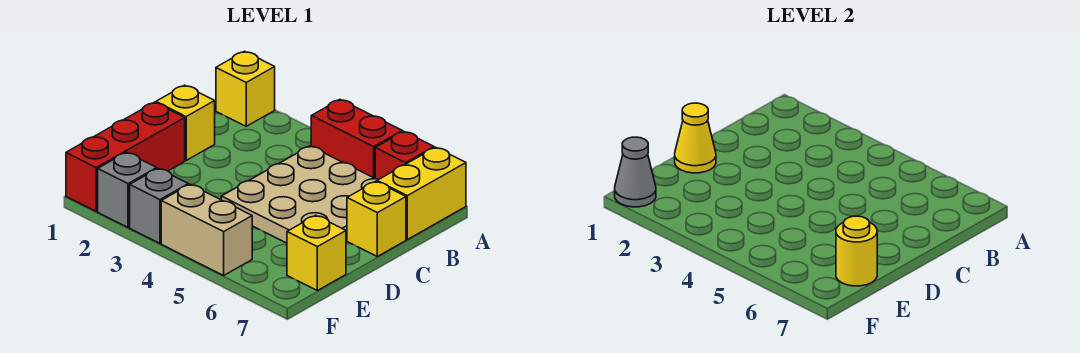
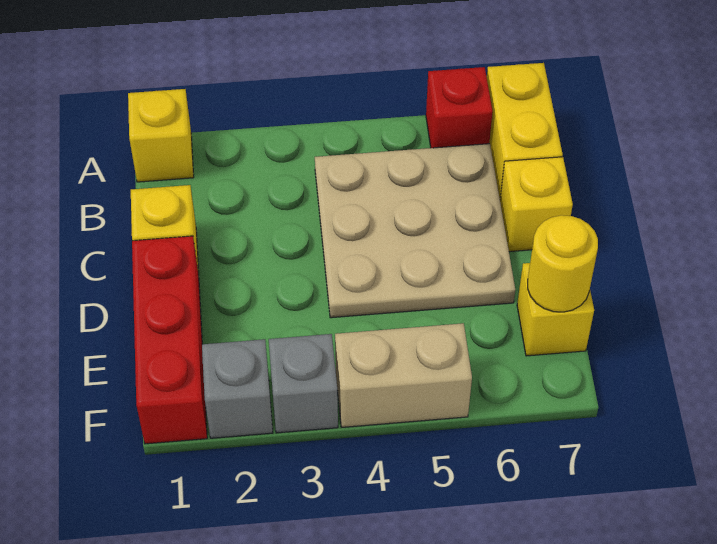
red brick A4:A5 level 1 -> none
yellow cone D1 level 2 -> none
grey cone F1 level 2 -> none

